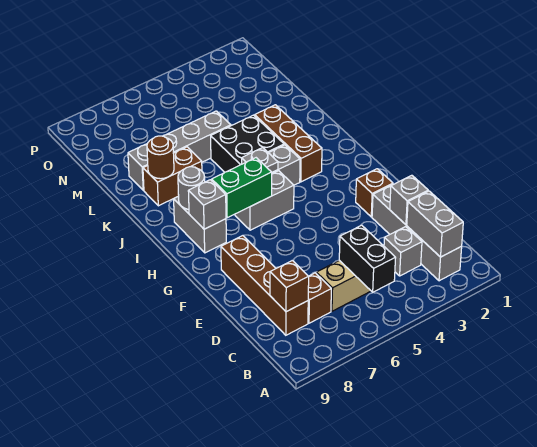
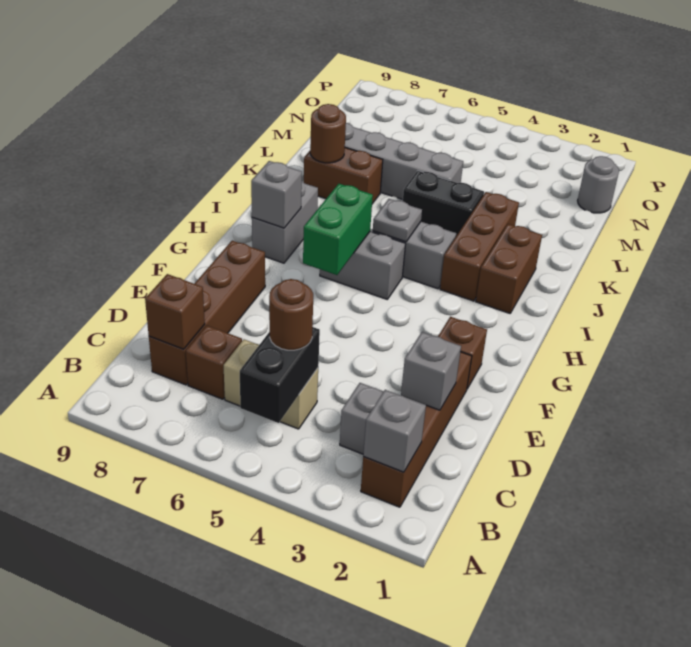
grey brick B2:E2 level 1 -> brown brick B2:E2 level 1
grey brick B2:C2 level 2 -> grey brick B2 level 2
none -> brown round brick C5 level 3
green brick H6:H7 level 2 -> green brick G6:H6 level 2
none -> brown brick I2:J2 level 1
grey round brick I8 level 2 -> grey round brick N1 level 1
black brick J4:K5 level 1 -> black brick K4:K5 level 1

